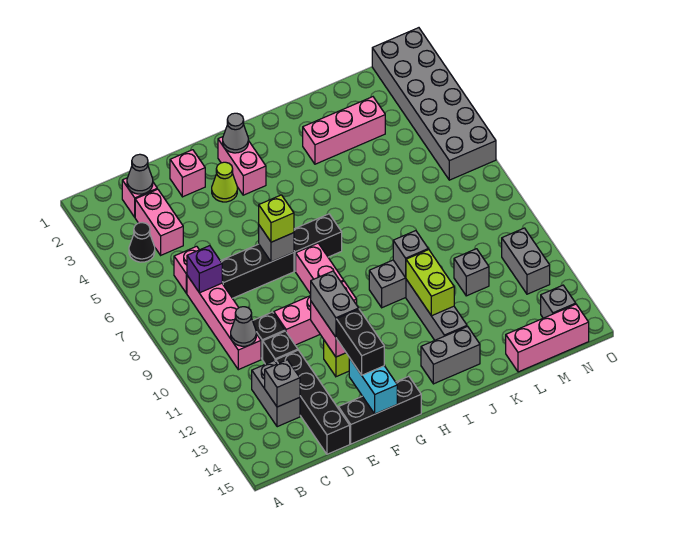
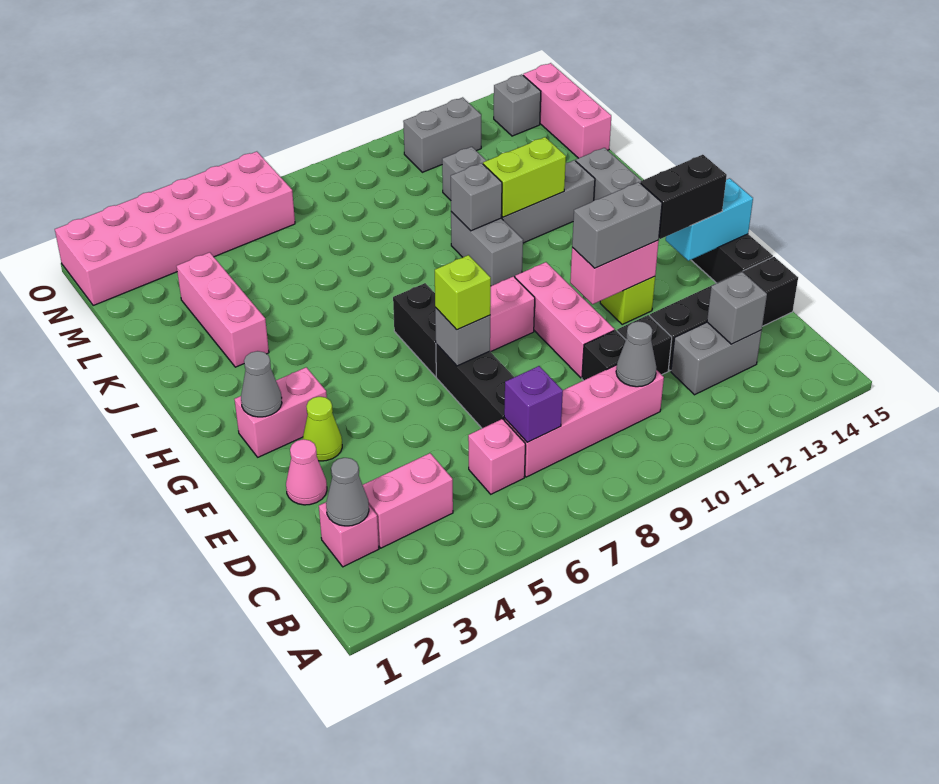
black cone B4 level 1 -> none
pink brick E2 level 1 -> pink cone E2 level 1
grey brick N1:O6 level 1 -> pink brick N1:O6 level 1

